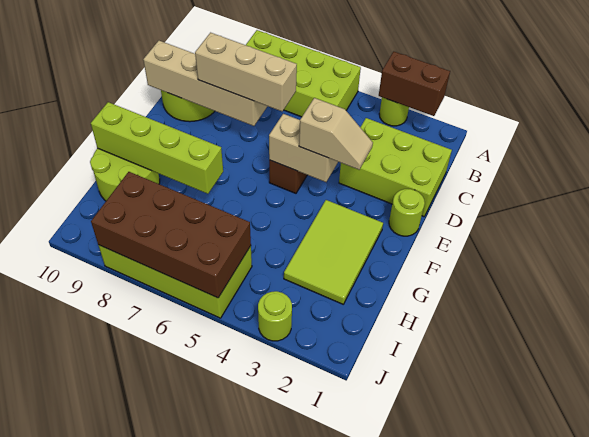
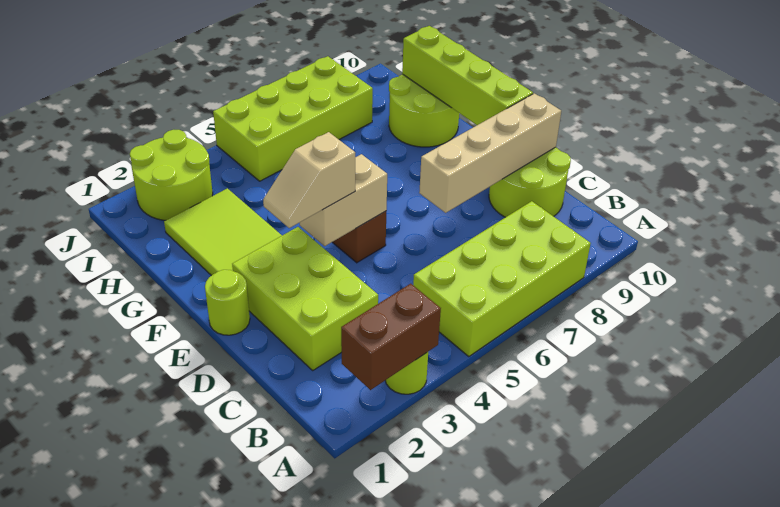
lime brick C1:D3 level 1 -> lime brick C2:E3 level 1
tan brick D6:D8 level 3 -> none
lime brick G7:G10 level 2 -> lime brick E10:H10 level 2
brown brick I5:J8 level 2 -> none
lime round brick J3 level 1 -> lime round brick I2:J3 level 1

